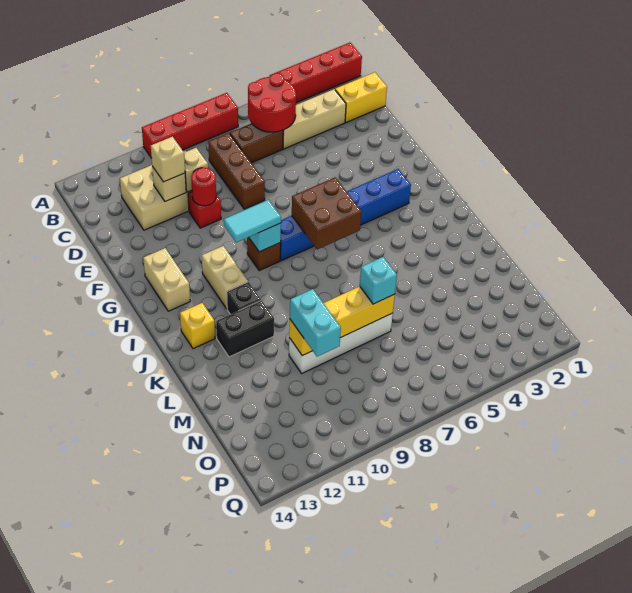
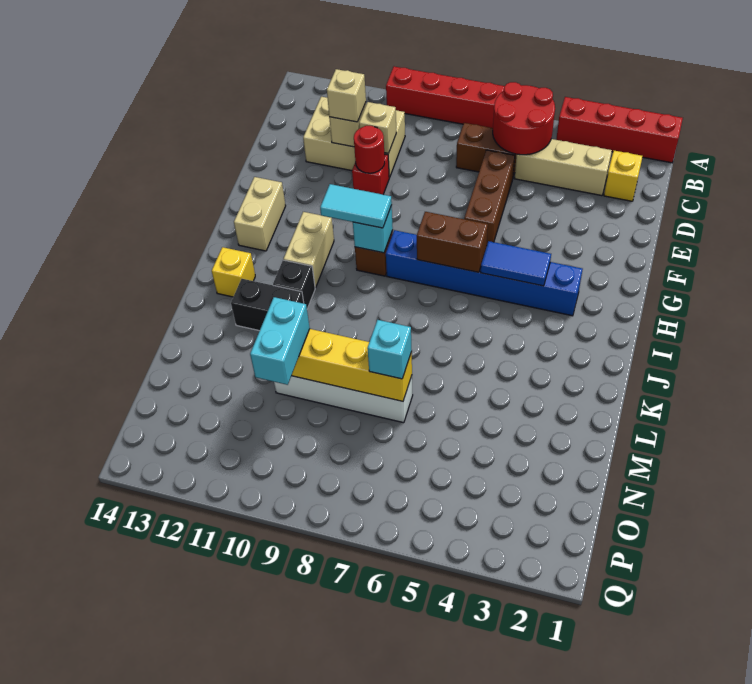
yellow brick C1:C2 level 1 -> yellow brick C2 level 1
brown brick C8:E8 level 1 -> brown brick D6:F6 level 1
none -> blue tile H4:H5 level 2
brown brick H6:I7 level 2 -> brown brick H6:H7 level 2

